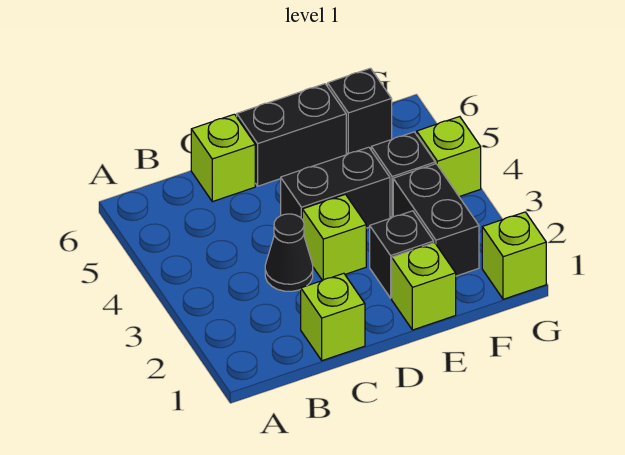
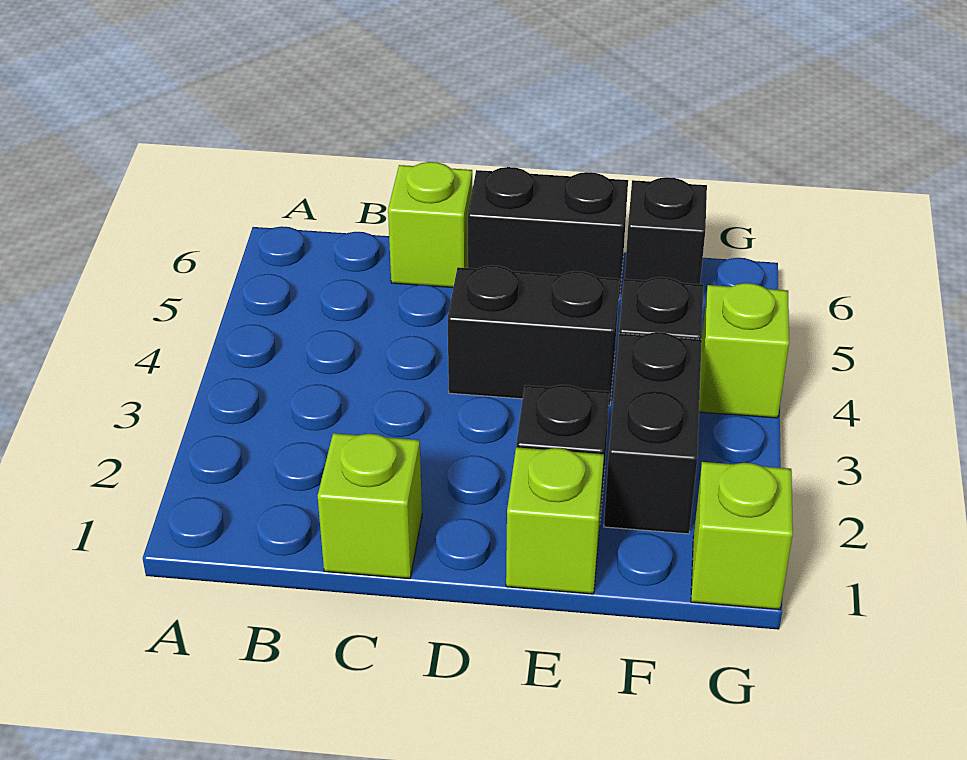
black cone C3 level 1 -> none
lime brick D3 level 1 -> none

